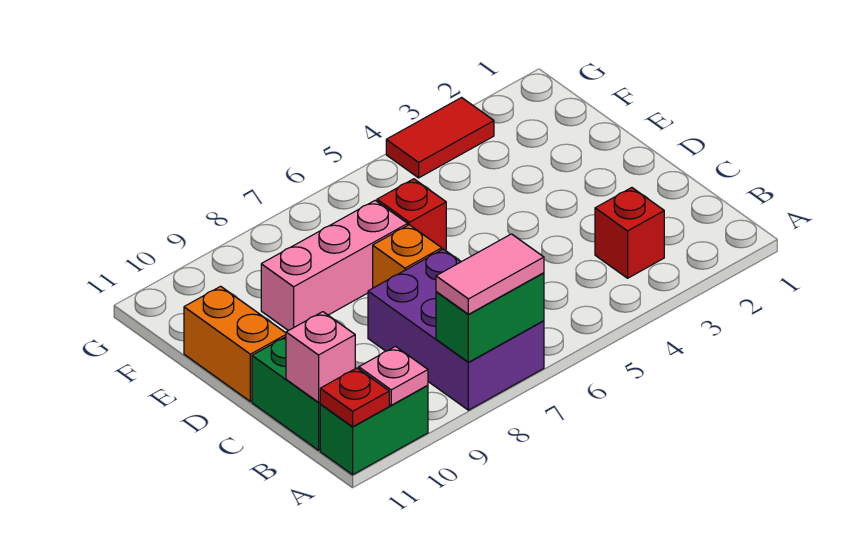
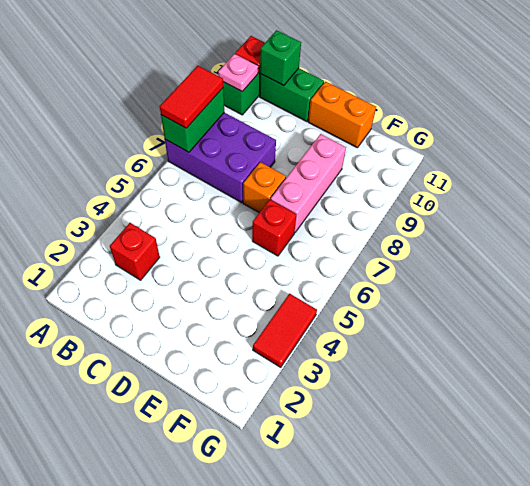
pink tile A7:A8 level 3 -> red tile A7:A8 level 3
pink brick B11 level 2 -> green brick B11 level 2

